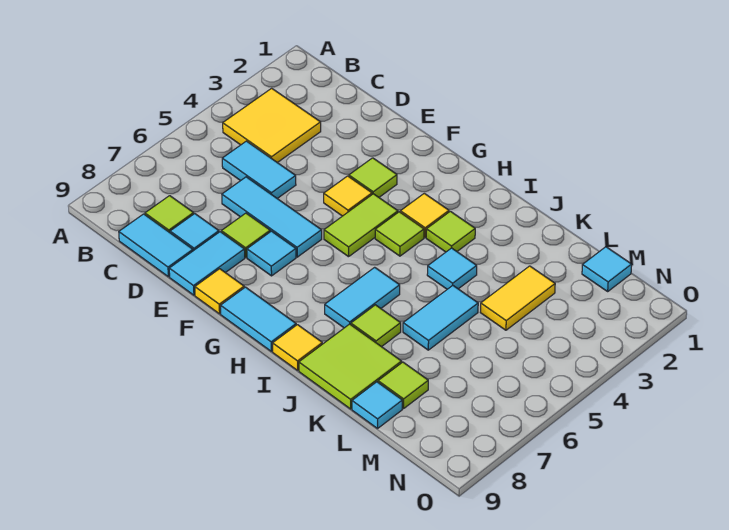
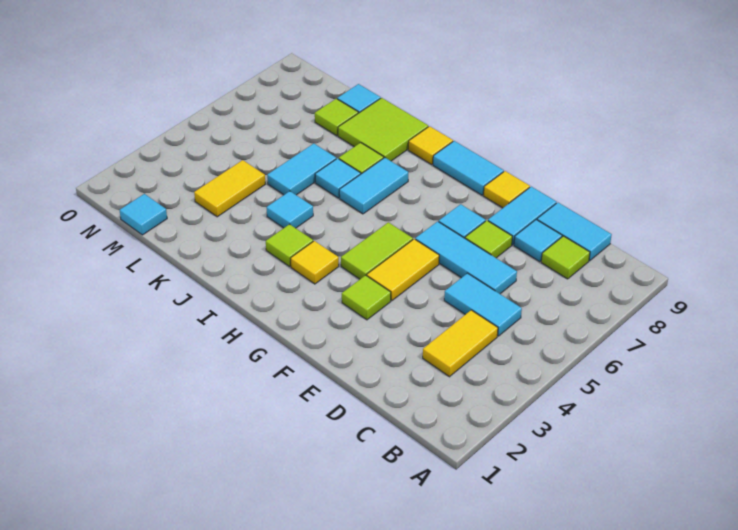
yellow tile B3:C4 level 1 -> yellow tile C3:C4 level 1
yellow tile F4 level 1 -> yellow tile F4:F5 level 1
lime tile H4 level 1 -> none
none -> cyan tile J6 level 1

